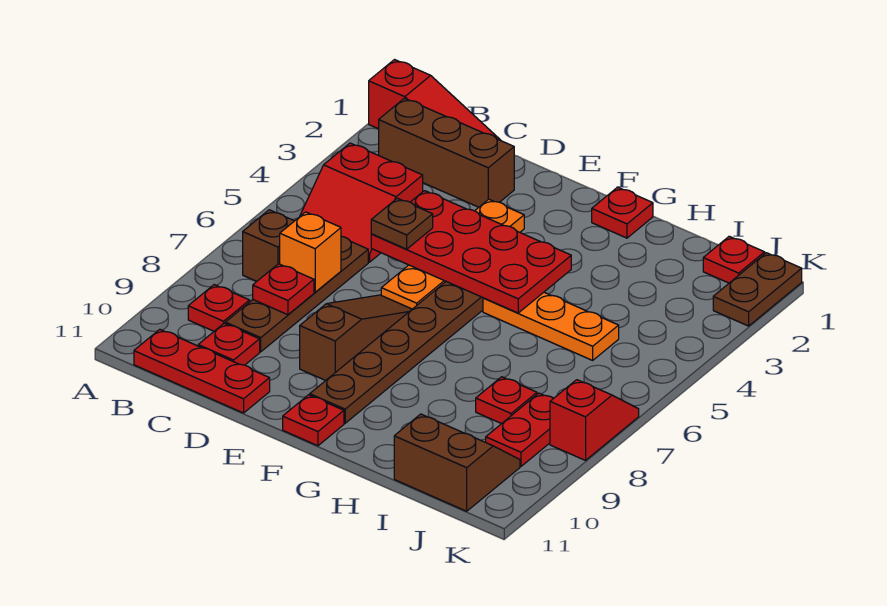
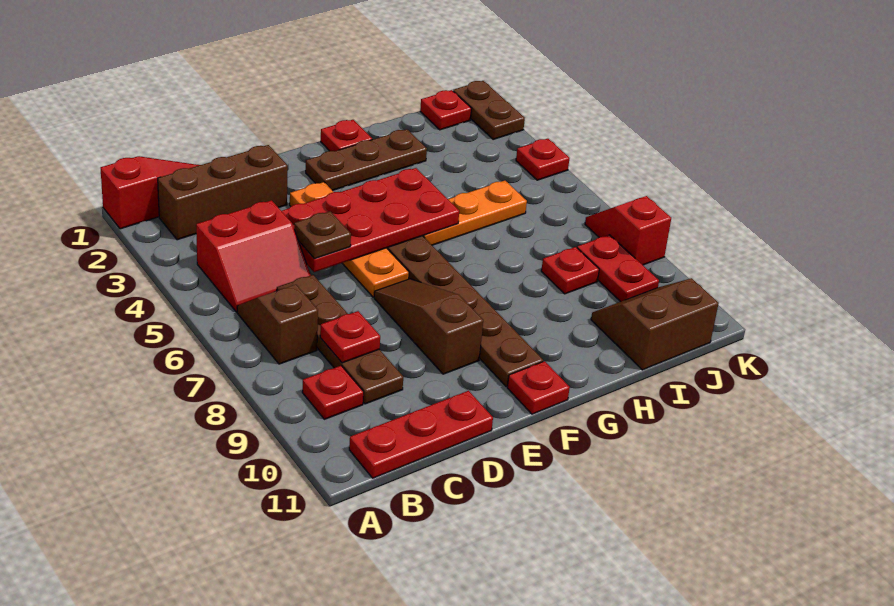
orange brick C7 level 2 -> none
red plate C10 level 1 -> red plate K4 level 1
none -> brown plate F2:H2 level 1

